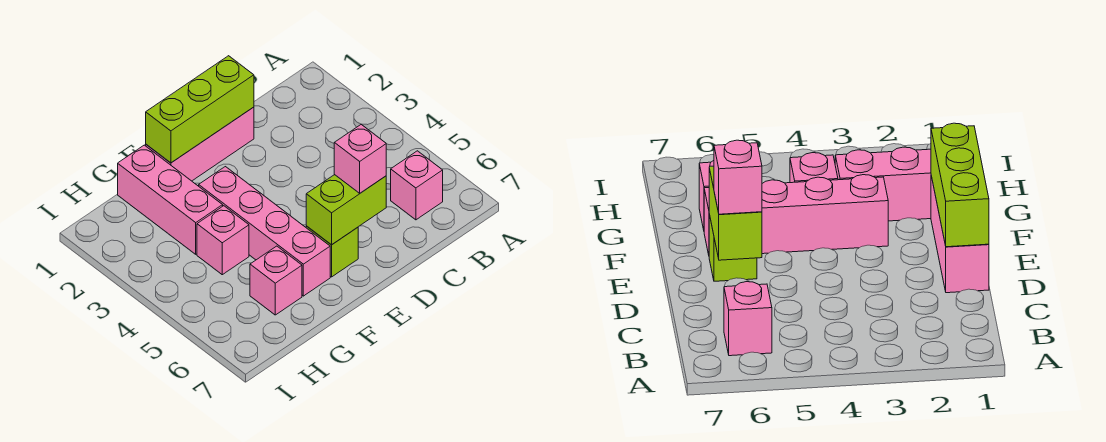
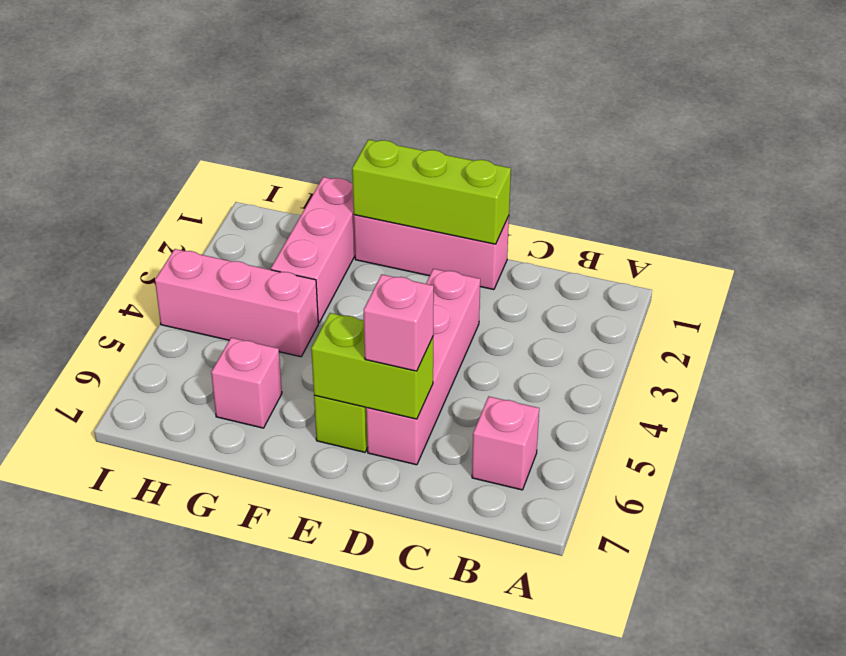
pink brick F3:F6 level 1 -> pink brick D3:D6 level 1
pink brick G4 level 1 -> pink brick G4:I4 level 1

